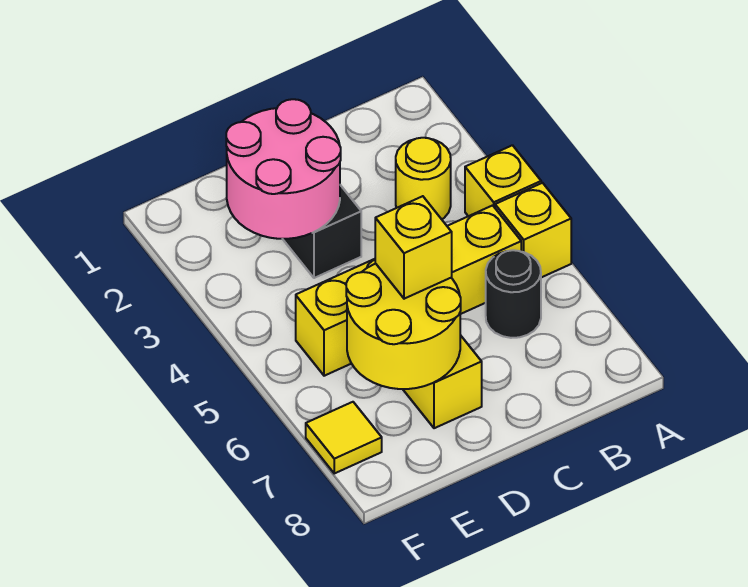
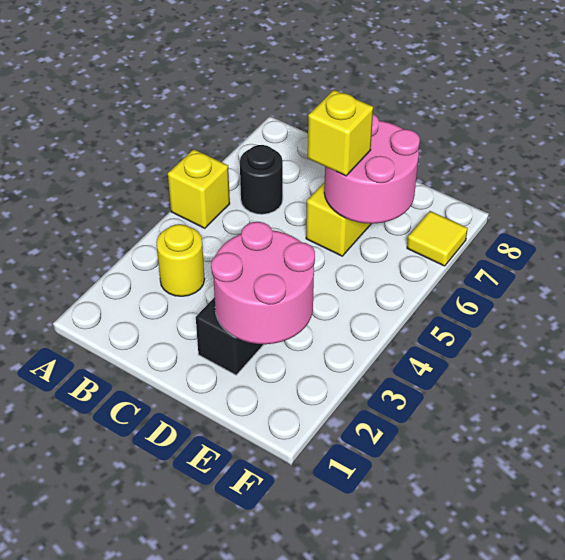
yellow brick A4 level 1 -> none
yellow brick B5:E5 level 1 -> none
yellow round brick D6:E7 level 2 -> pink round brick D6:E7 level 2

